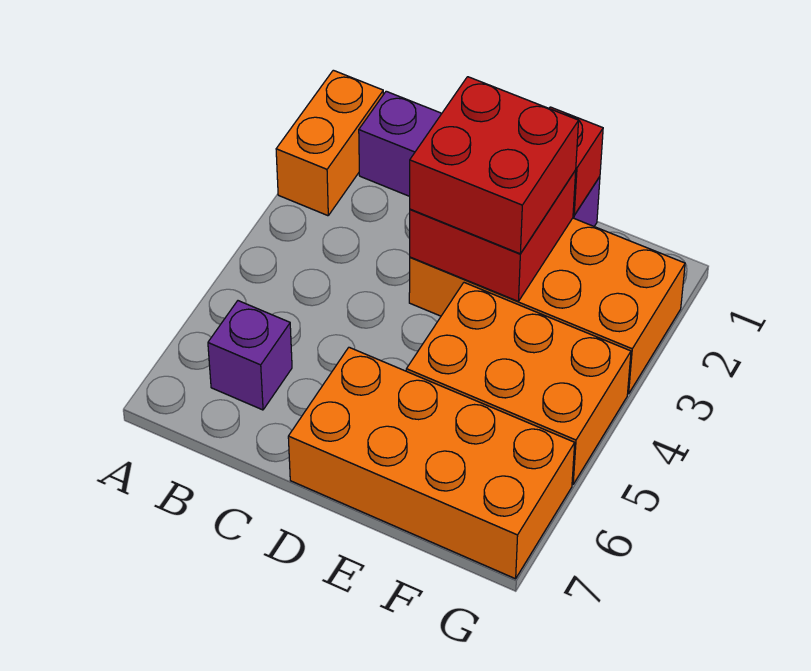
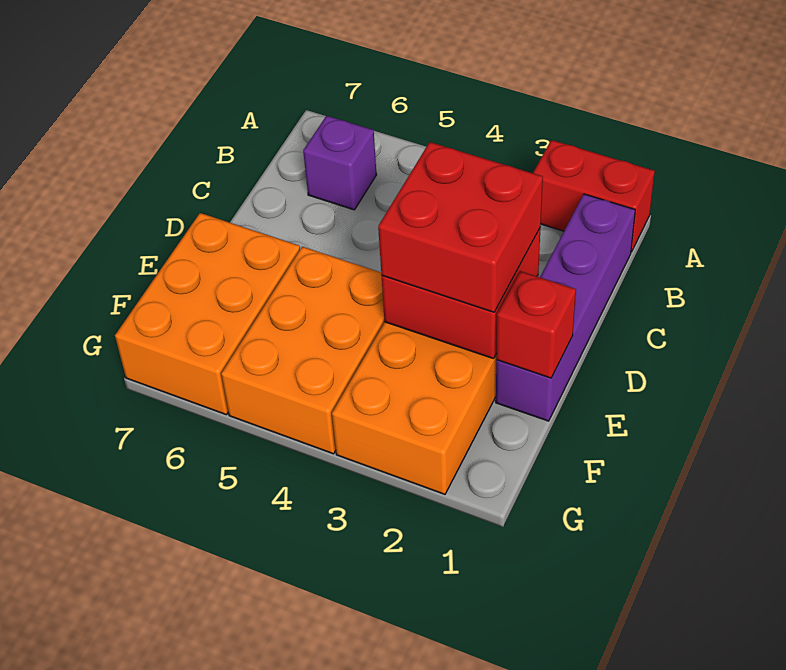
orange brick A1:A2 level 1 -> red brick A1:A2 level 1
orange brick D6:G7 level 1 -> orange brick E6:G7 level 1

